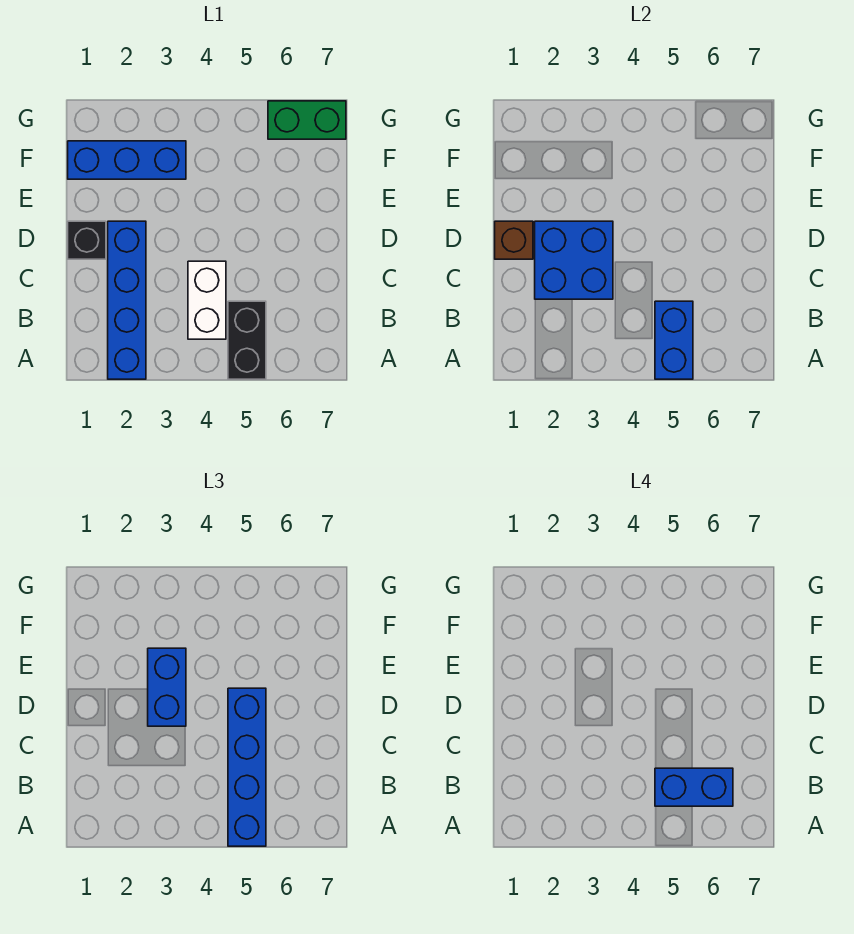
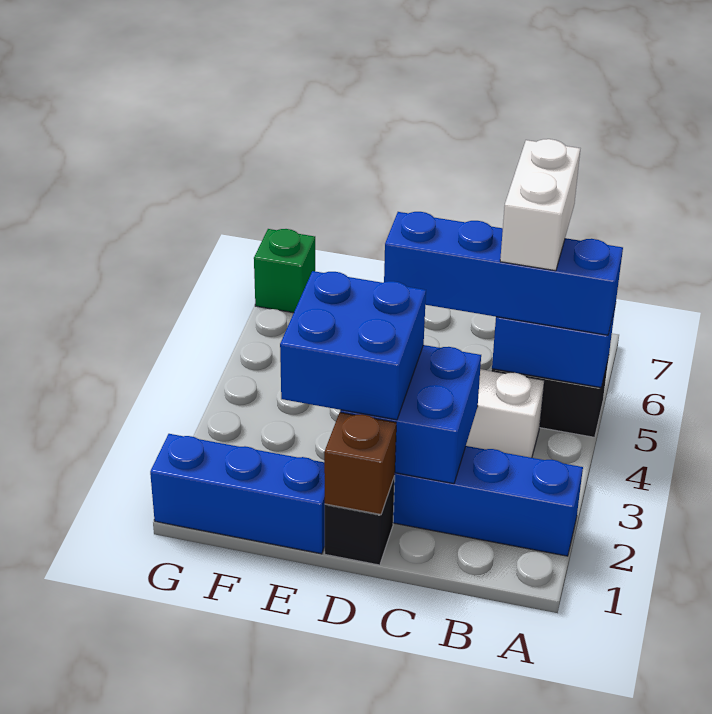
blue brick B5:B6 level 4 -> white brick B5:B6 level 4
blue brick D3:E3 level 3 -> blue brick D2:E3 level 3
blue brick F1:F3 level 1 -> blue brick E1:G1 level 1
green brick G6:G7 level 1 -> green brick G7 level 1

